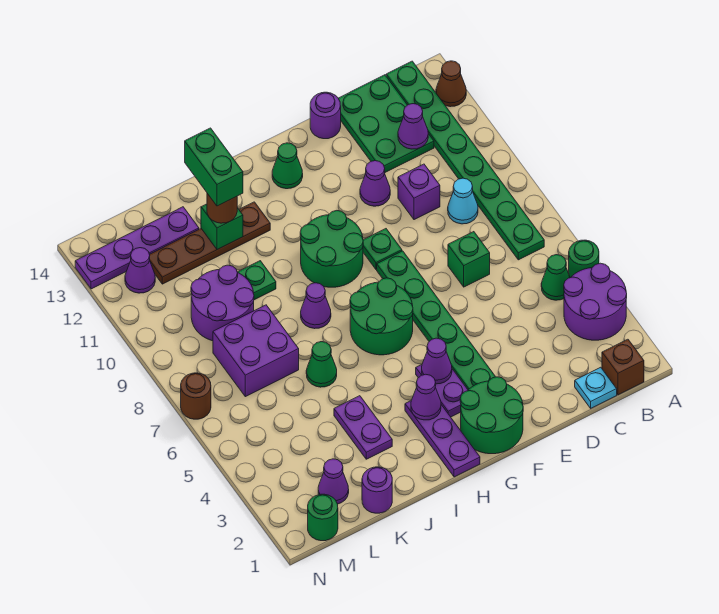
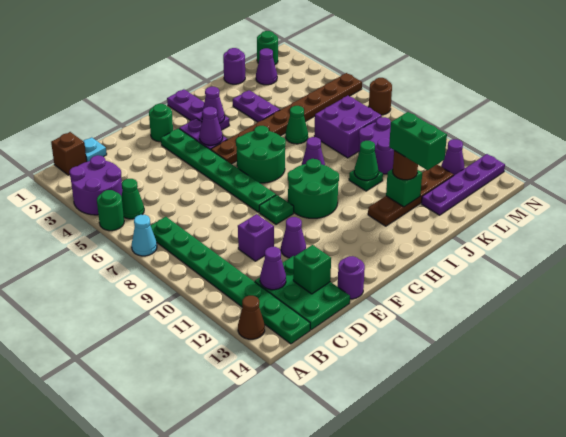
cyan cone C9 level 1 -> cyan cone A7 level 1
green brick D7 level 1 -> green brick D13 level 2
green round brick F1:G2 level 1 -> green round brick F2 level 1
none -> brown plate G5:N5 level 1
green cone G13 level 1 -> green cone J10 level 2

